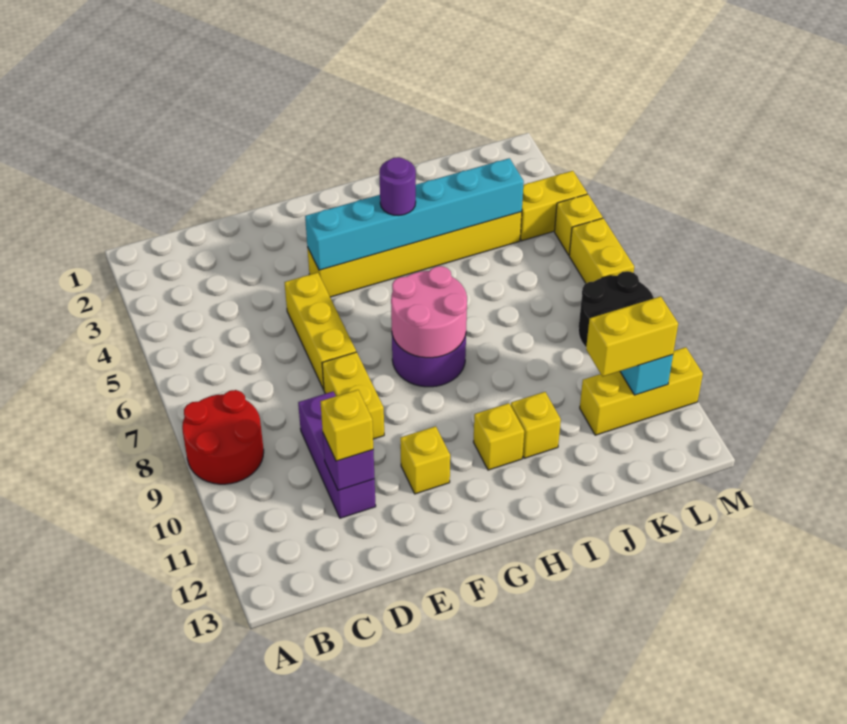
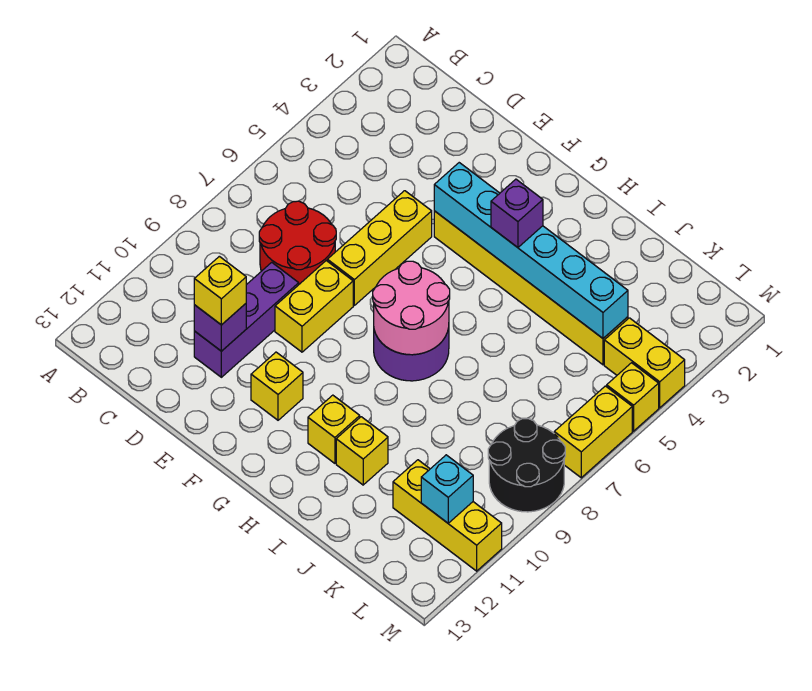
red round brick A8:B9 level 1 -> red round brick C7:D8 level 1
purple round brick H4 level 3 -> purple brick H4 level 3
yellow brick K11:L11 level 3 -> none

